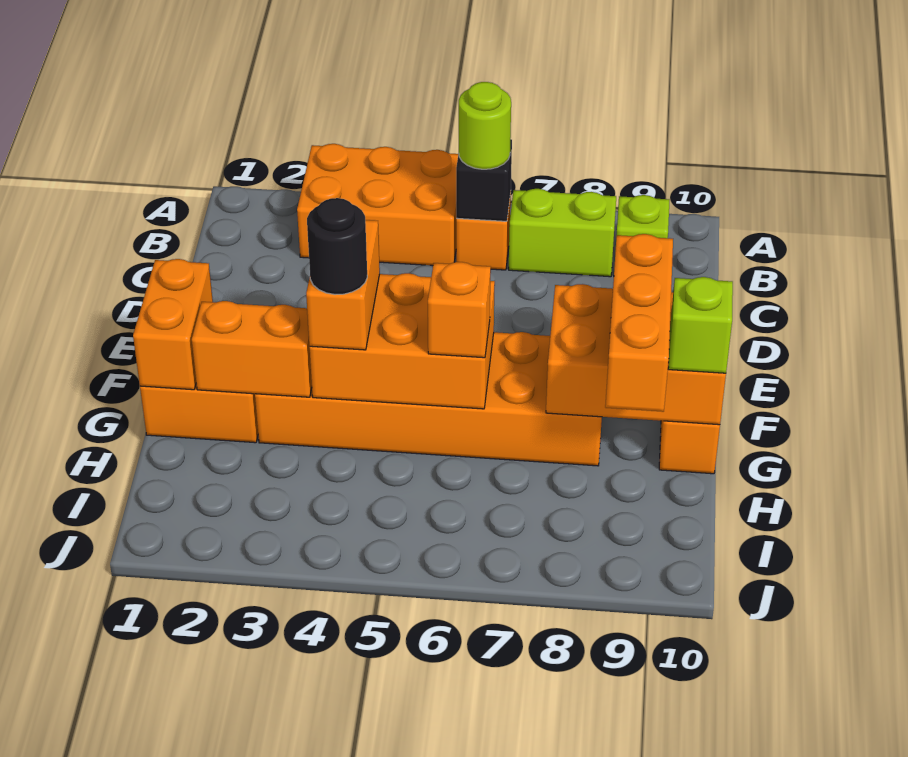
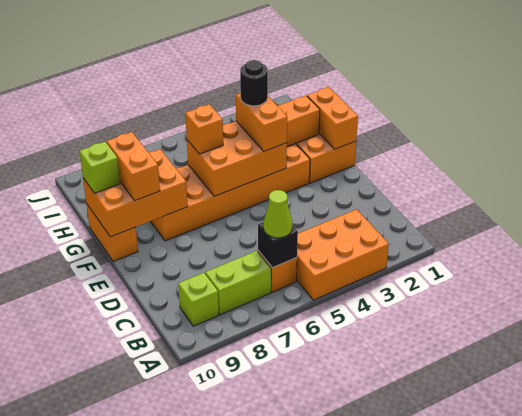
lime round brick B6 level 3 -> lime cone B6 level 3
orange brick F9:H9 level 3 -> orange brick F9:G9 level 3

